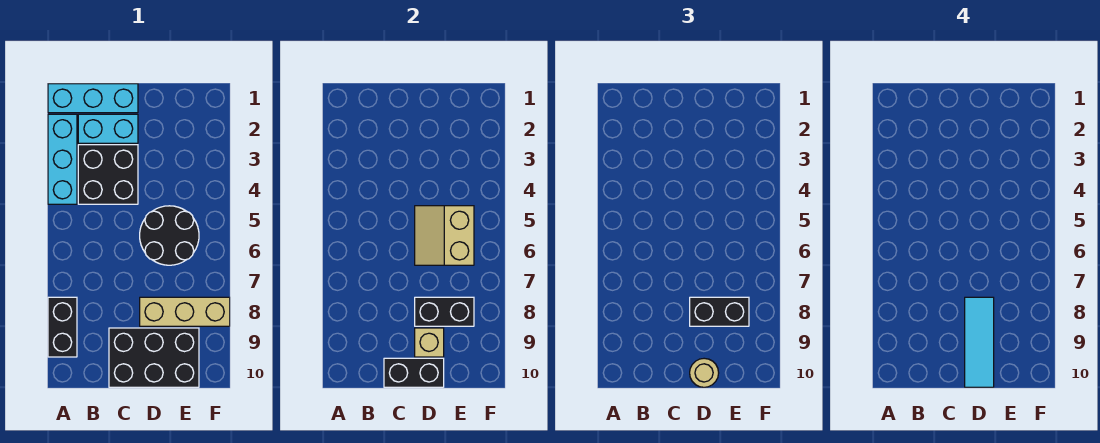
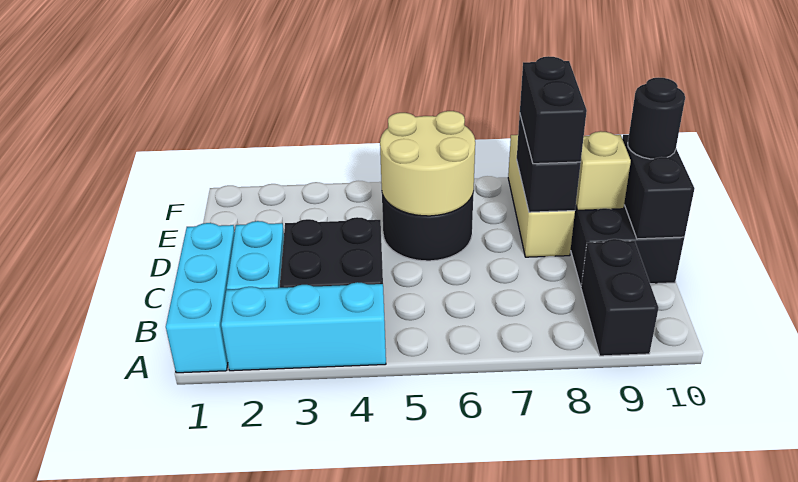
black brick A8:A9 level 1 -> black brick A9:B9 level 1
tan slope D5:E6 level 2 top E -> tan round brick D5:E6 level 2
cyan tile D8:D10 level 4 -> none
tan round brick D10 level 3 -> black round brick D10 level 3

